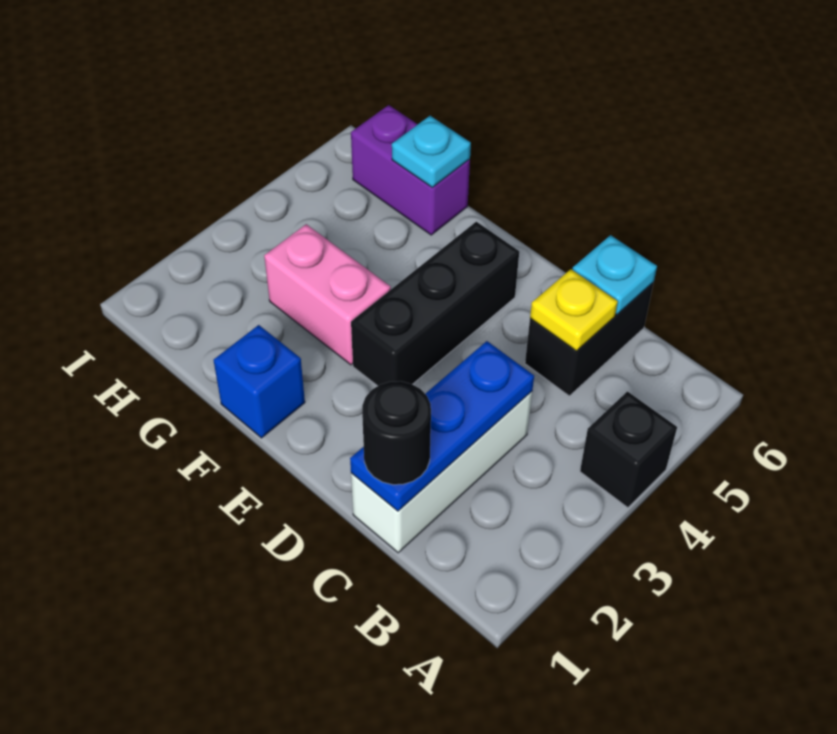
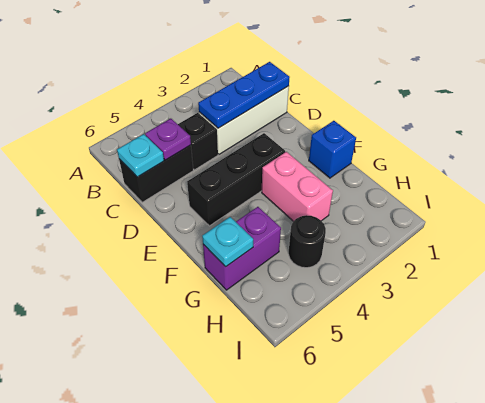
black brick A4 level 1 -> black brick C4 level 1
black round brick C1 level 3 -> black round brick H4 level 1
yellow plate C5 level 2 -> purple plate C5 level 2
purple brick G6:H6 level 1 -> purple brick G5:G6 level 1

